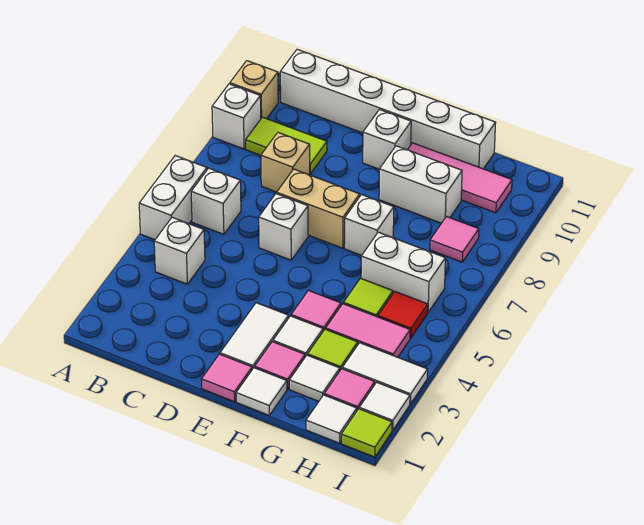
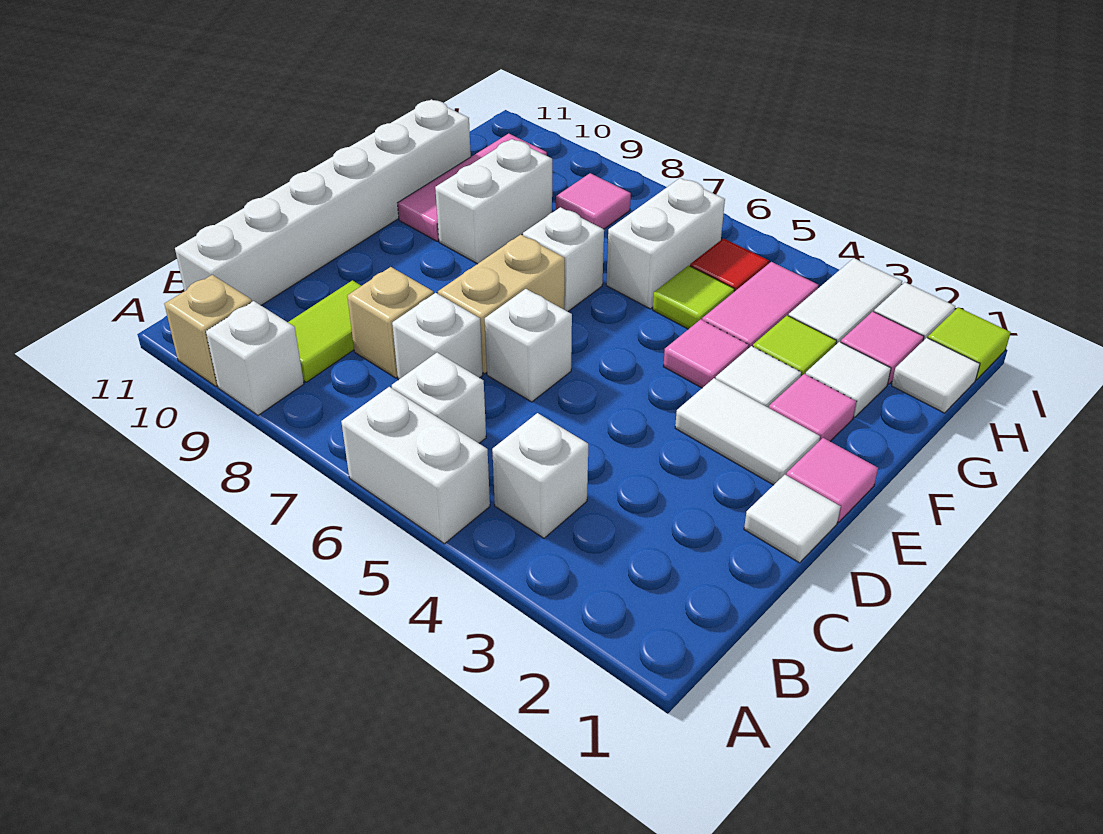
white brick E10 level 1 -> white brick C7 level 1
white tile F1 level 1 -> white tile D1 level 1

